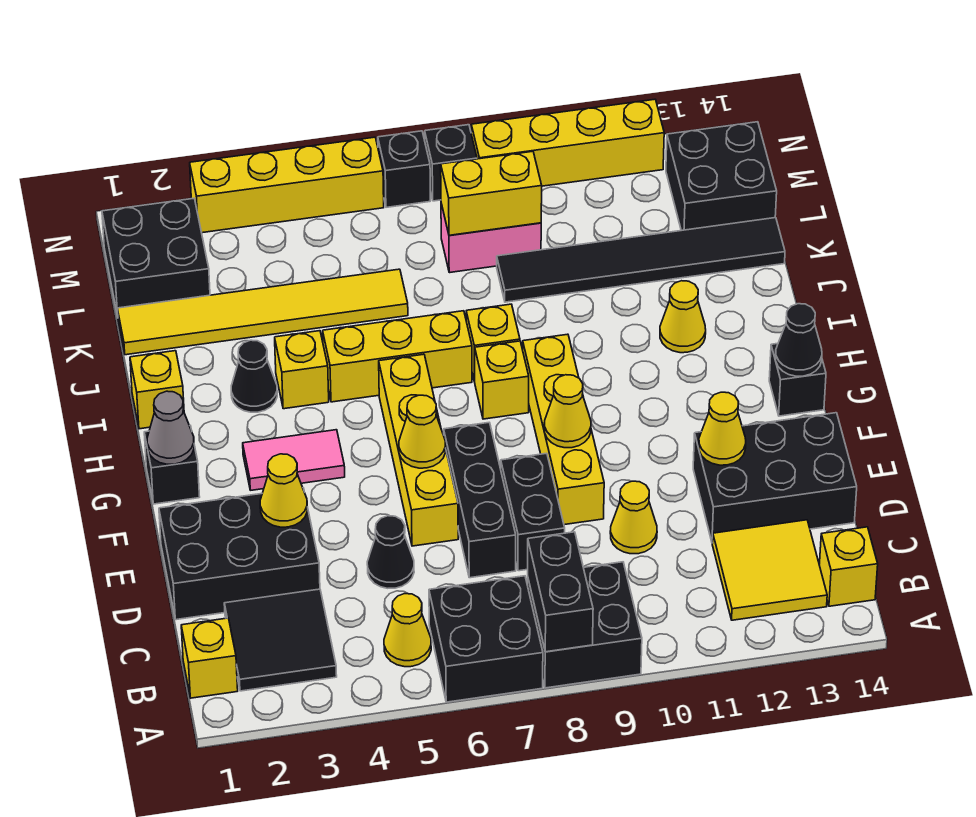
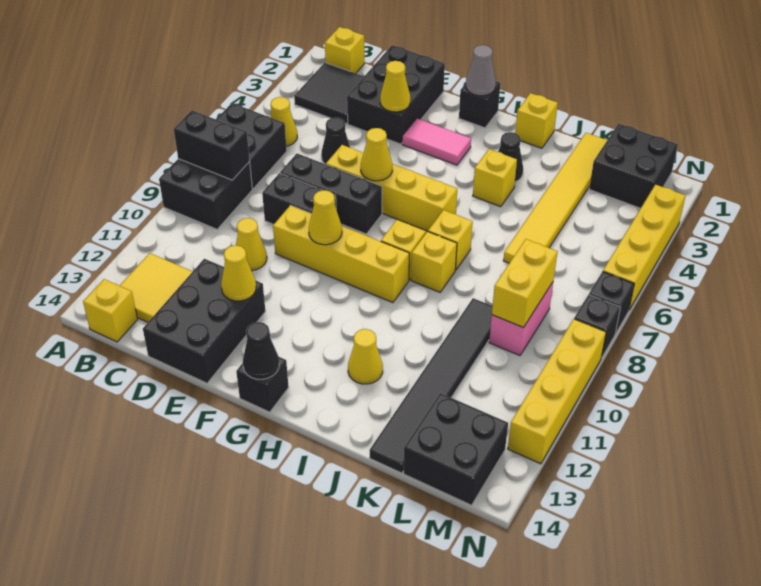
pink tile G3:G4 level 1 -> pink tile F3:G3 level 1
yellow brick I5:I7 level 1 -> yellow brick I7 level 1

